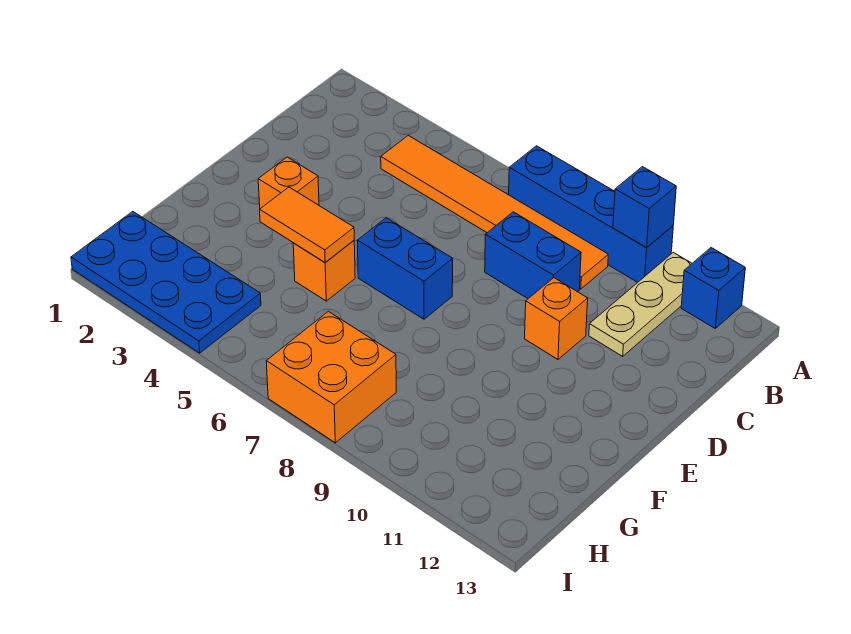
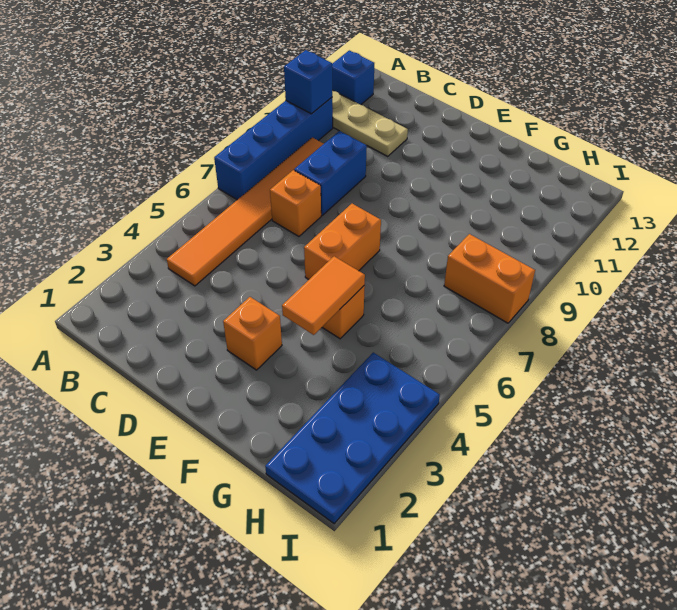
orange brick D10 level 1 -> orange brick C7 level 1
blue brick E6:E7 level 1 -> orange brick E6:E7 level 1
orange brick H7:I8 level 1 -> orange brick H8:I8 level 1

